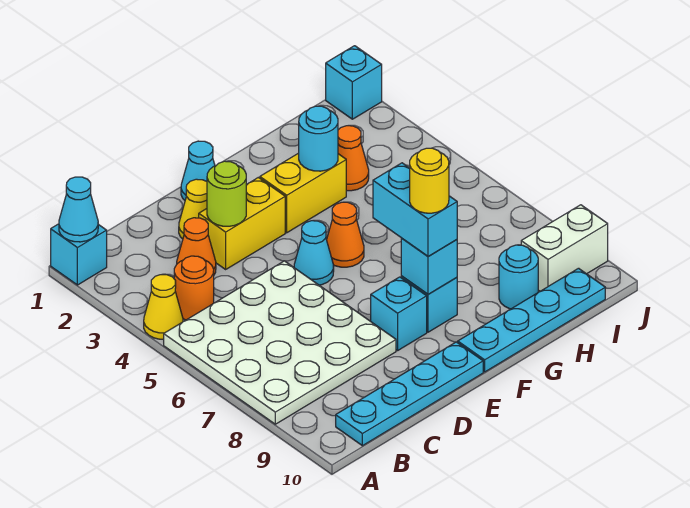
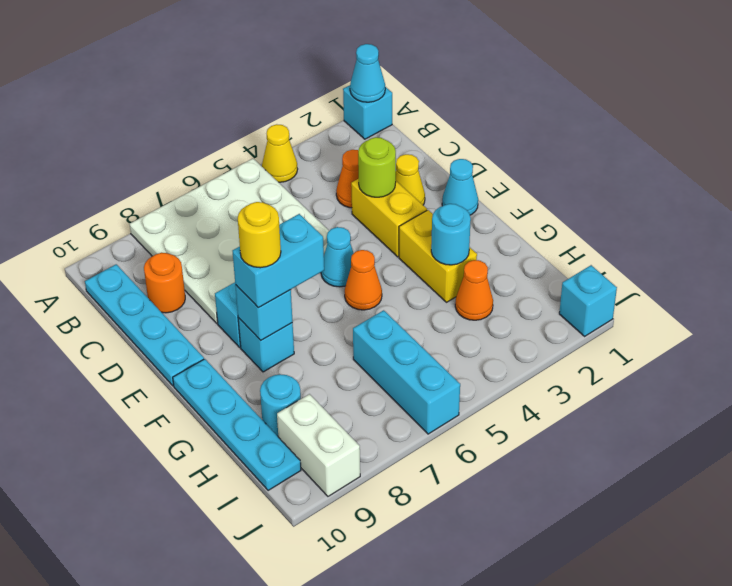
orange round brick B4 level 1 -> orange round brick C9 level 1
none -> cyan brick H6:J6 level 1

